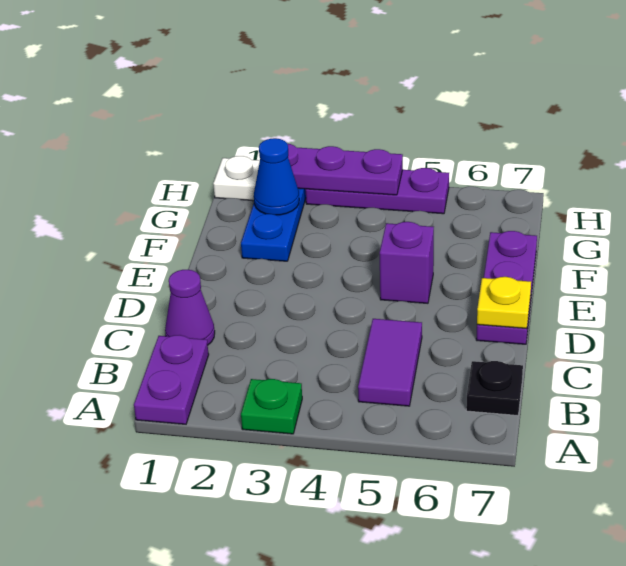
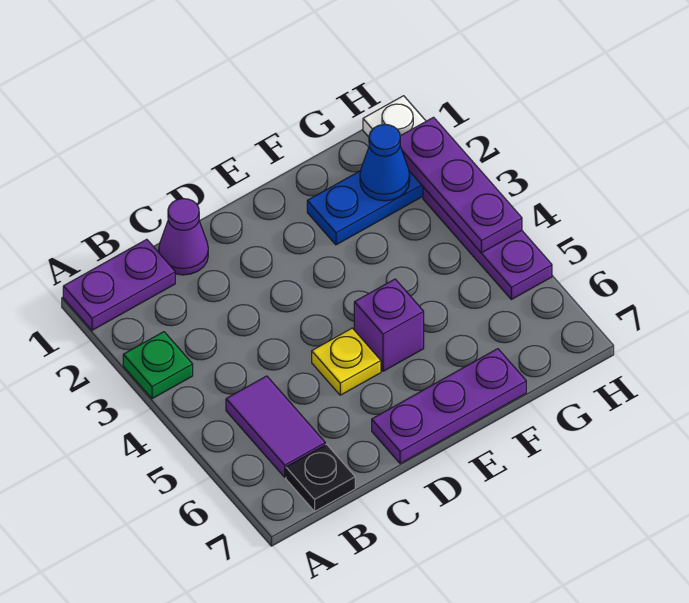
purple tile B5:C5 level 1 -> purple tile B5:B6 level 1
yellow plate D7 level 2 -> yellow plate D5 level 1

